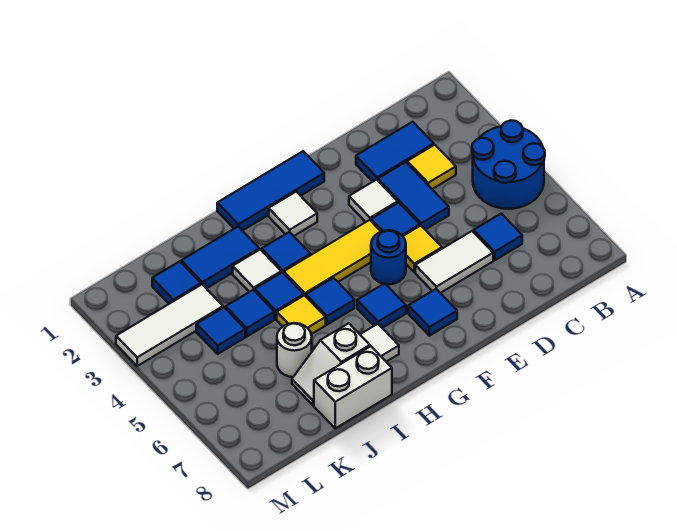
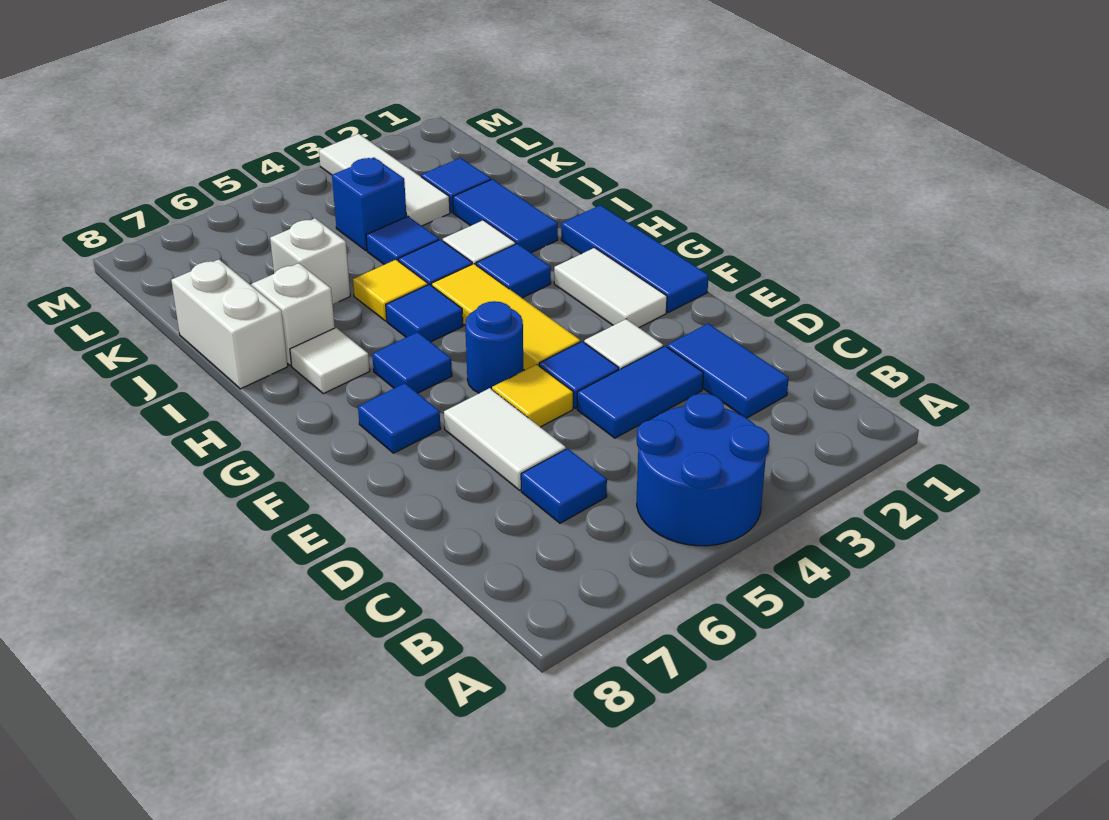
yellow tile C3 level 1 -> none
white tile G2 level 1 -> white tile F2:G2 level 1
white round brick J6 level 1 -> white brick J6 level 1
blue tile K4 level 1 -> blue brick K4 level 1

